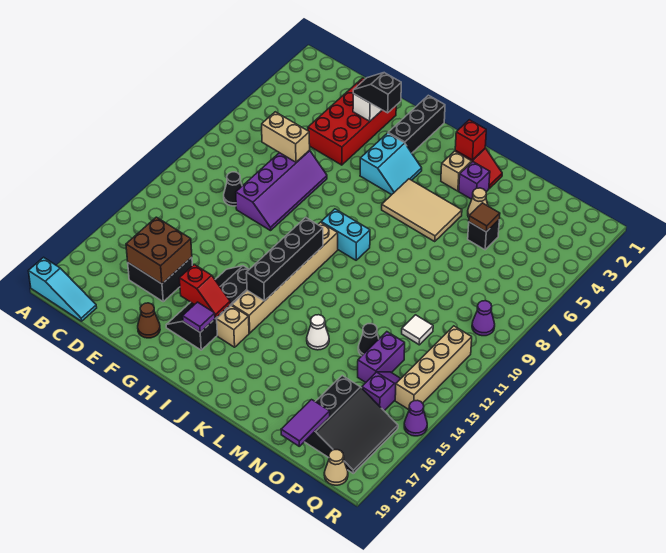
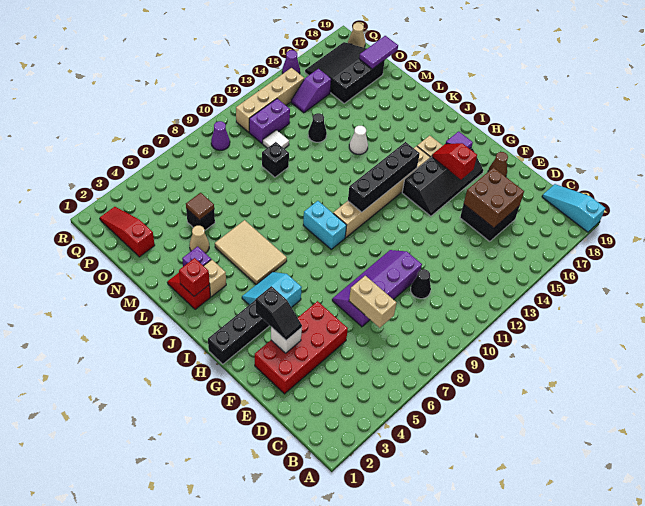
none -> black brick N10 level 1
none -> red slope O2:Q2 level 1 top O
purple brick O13:O14 level 1 -> purple brick P11:P12 level 1

